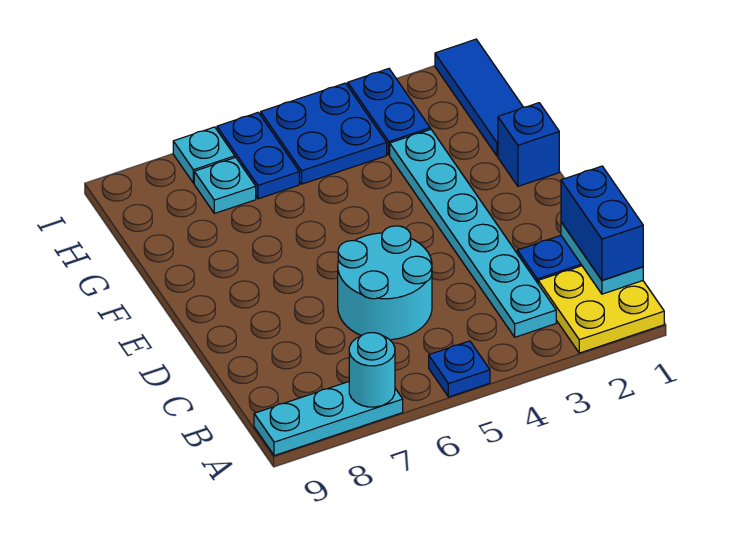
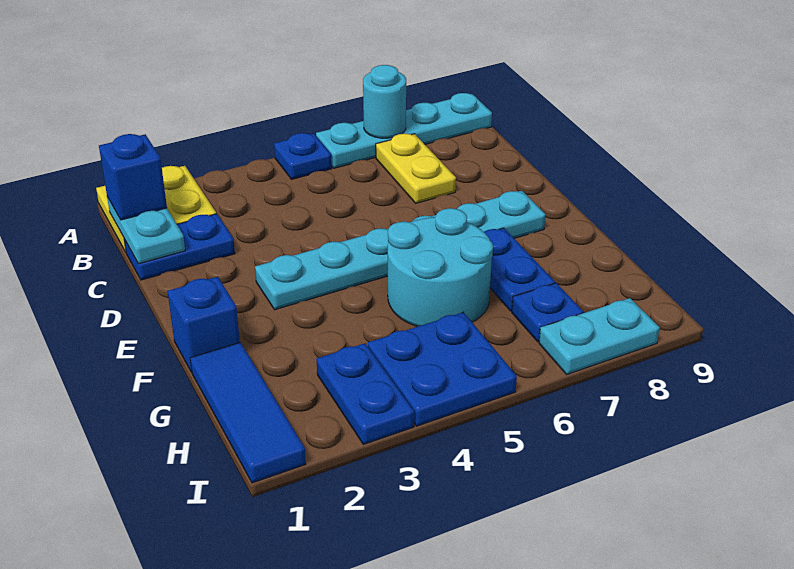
cyan plate A7:A9 level 1 -> cyan plate A6:A9 level 1
blue brick B1:C1 level 3 -> blue brick B1 level 3
cyan plate B3:G3 level 1 -> cyan plate E3:E8 level 1
none -> yellow plate B7:C7 level 1
cyan round brick C5:D6 level 1 -> cyan round brick F5:G6 level 1
blue plate H6:I6 level 1 -> blue plate F7:G7 level 1
cyan plate H7 level 1 -> blue plate H7 level 1
cyan plate I7 level 1 -> cyan plate I7:I8 level 1

